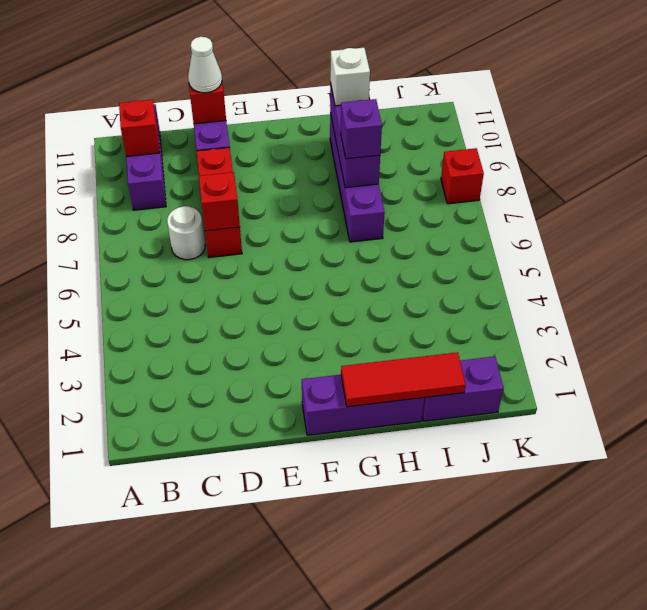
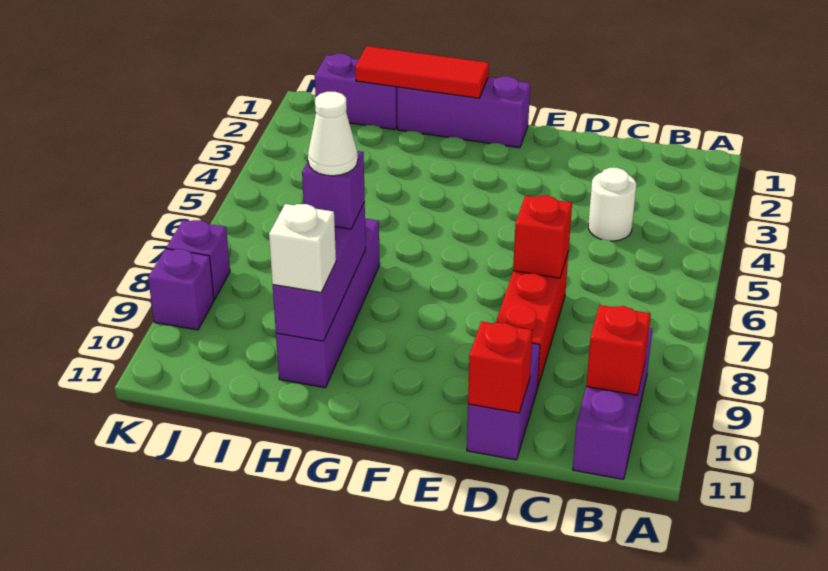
white round brick C7 level 1 -> white round brick C4 level 1
white cone D11 level 3 -> white cone H8 level 4
red brick K8 level 1 -> purple brick K8 level 1
none -> purple brick K9 level 1

